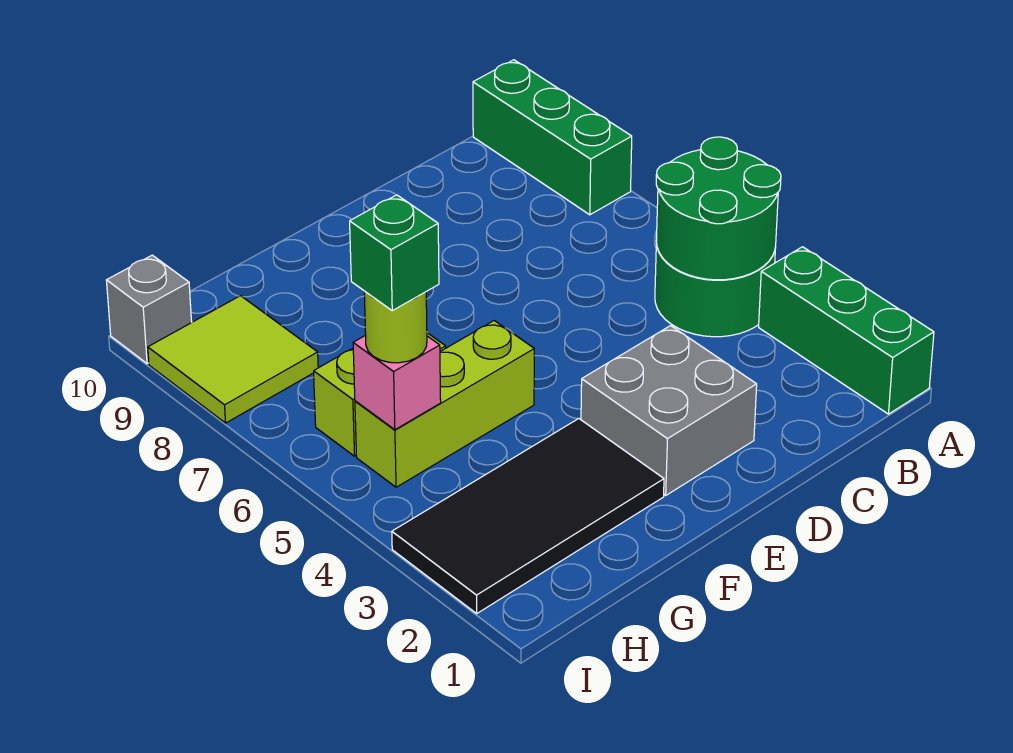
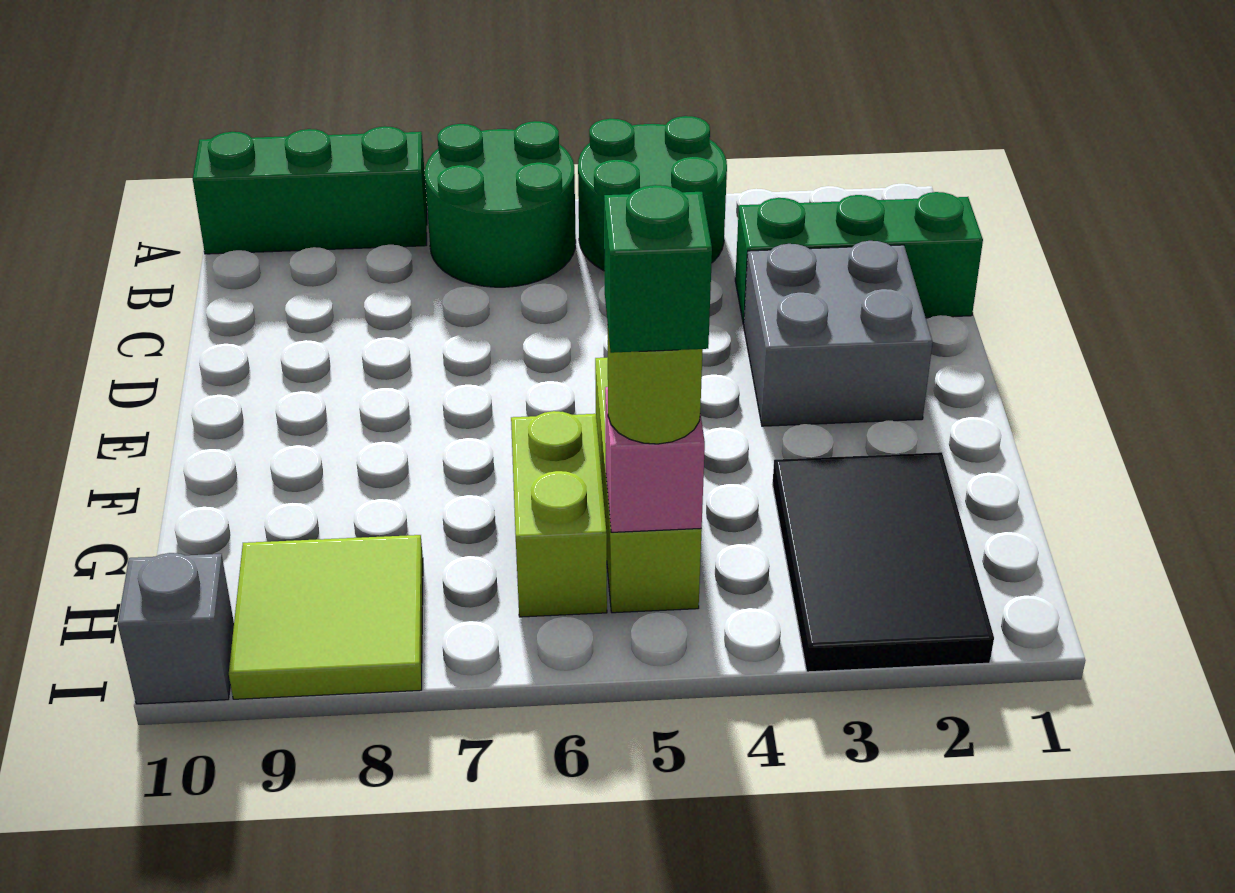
green brick A1:A3 level 1 -> green brick C1:C3 level 1
green round brick A4:B5 level 2 -> green round brick A6:B7 level 1
black tile F2:I3 level 1 -> black tile G2:I3 level 1

